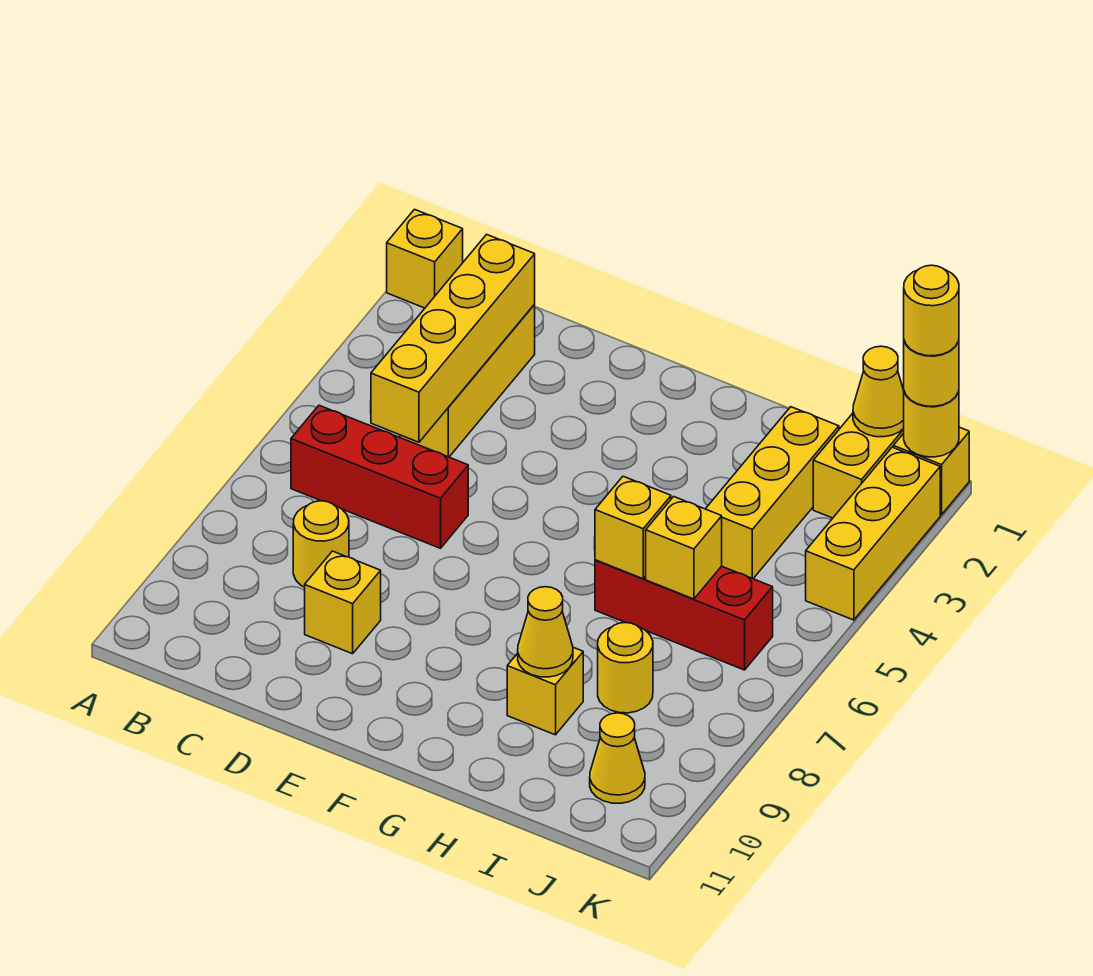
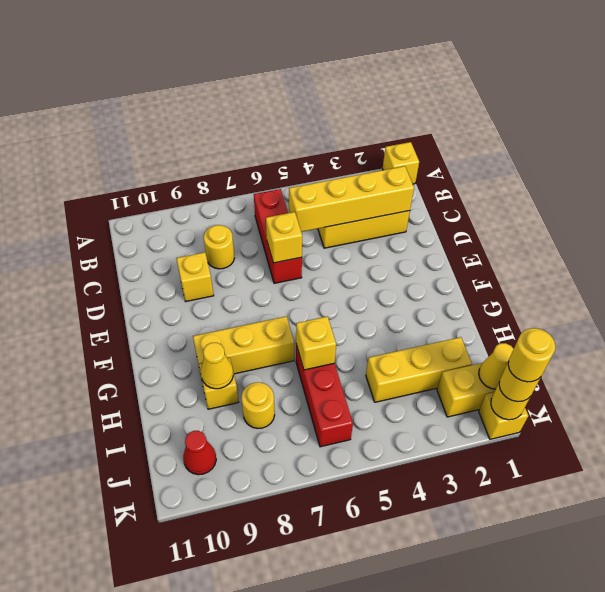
yellow brick I6 level 2 -> yellow brick D6 level 2
yellow cone J10 level 1 -> red cone J10 level 1
yellow brick K2:K4 level 1 -> yellow brick G7:G9 level 1

